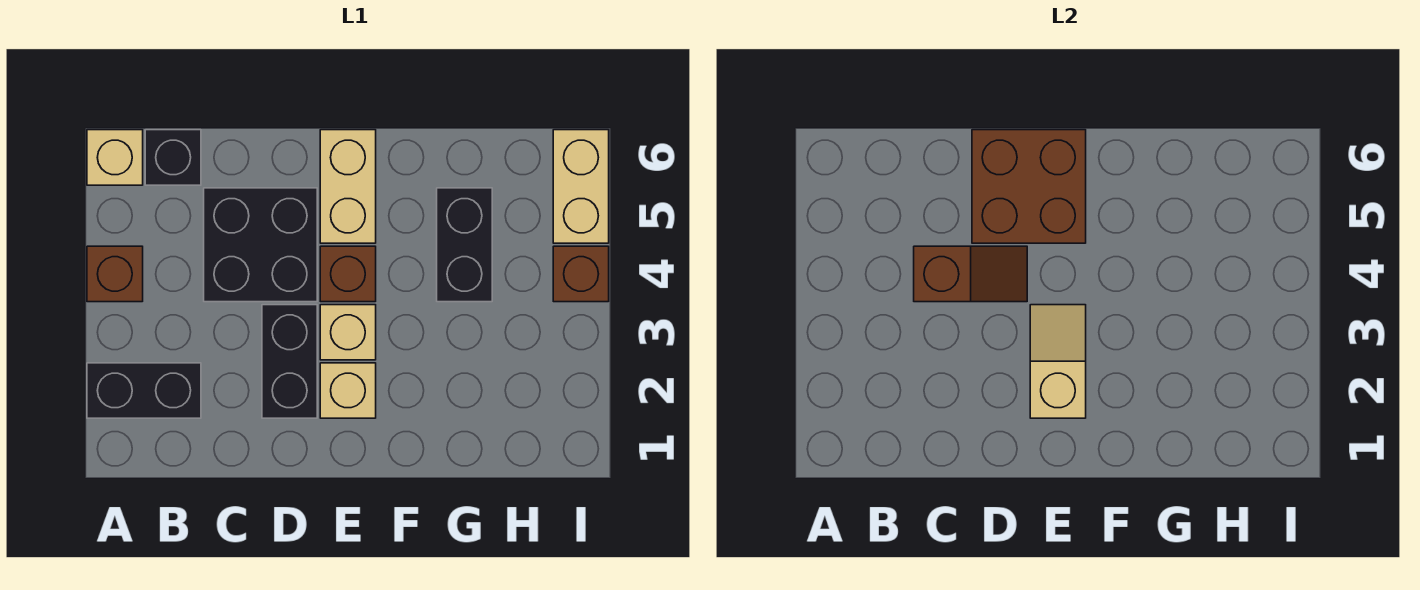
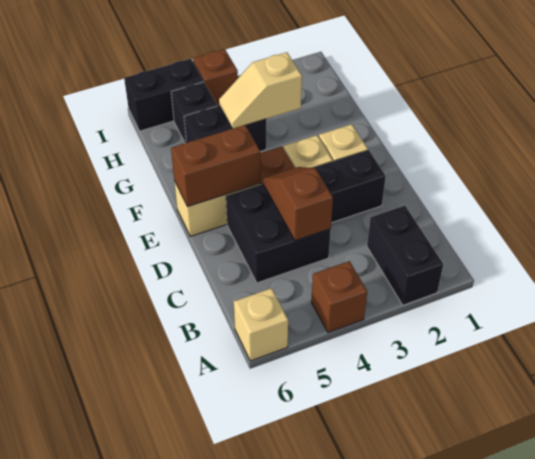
black brick B6 level 1 -> black brick H5 level 1
brown brick D5:E6 level 2 -> brown brick E5:E6 level 2
tan slope E2:E3 level 2 top 2 -> tan slope G3:G4 level 2 top 3
tan brick I5:I6 level 1 -> black brick I5:I6 level 1

